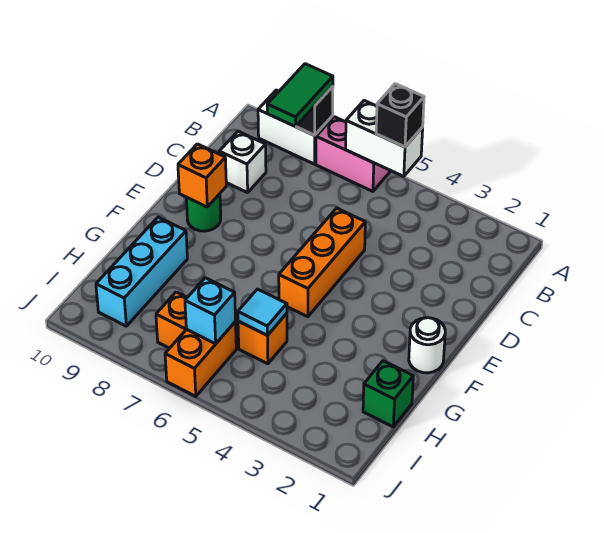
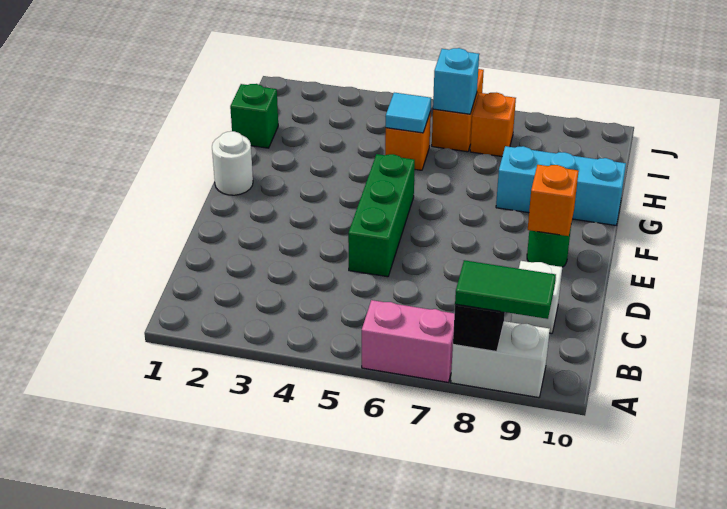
white brick A5:A6 level 2 -> none
black brick A5 level 3 -> none
green tile A8:B8 level 3 -> green tile A8:A9 level 3
orange brick D5:F5 level 1 -> green brick D5:F5 level 1
cyan brick G9:I9 level 1 -> cyan brick G8:G10 level 1

